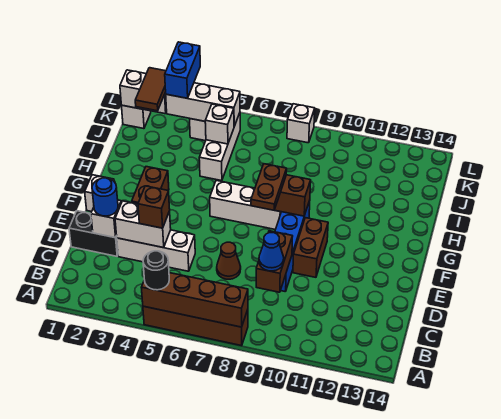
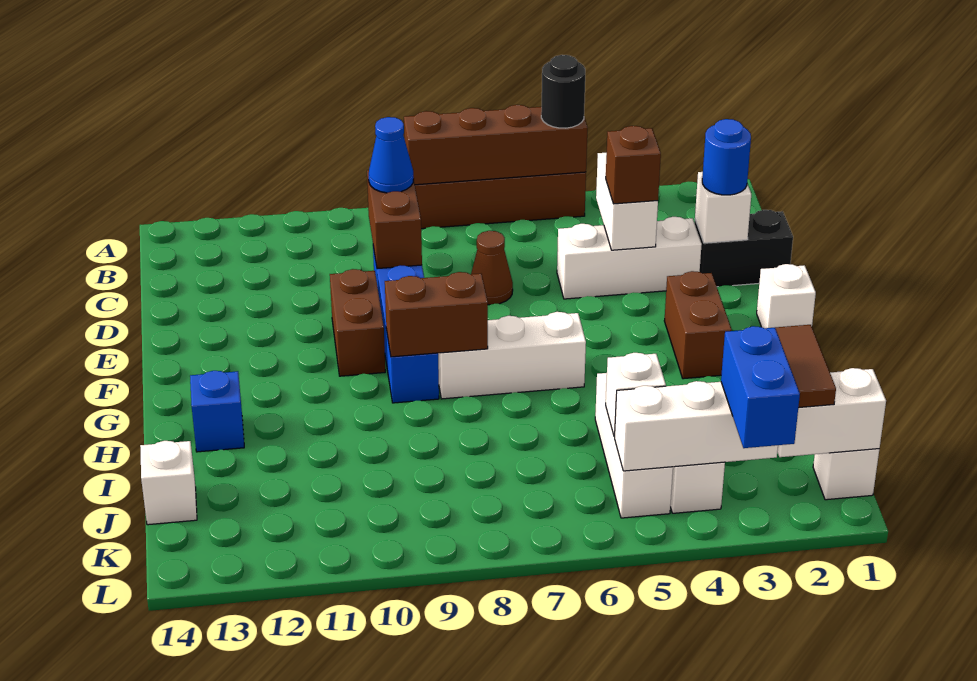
white brick D3:D4 level 2 -> white brick C4:D4 level 2
brown plate F8:G8 level 3 -> none
none -> blue brick H13 level 1
white brick L8 level 1 -> white brick J14 level 1

